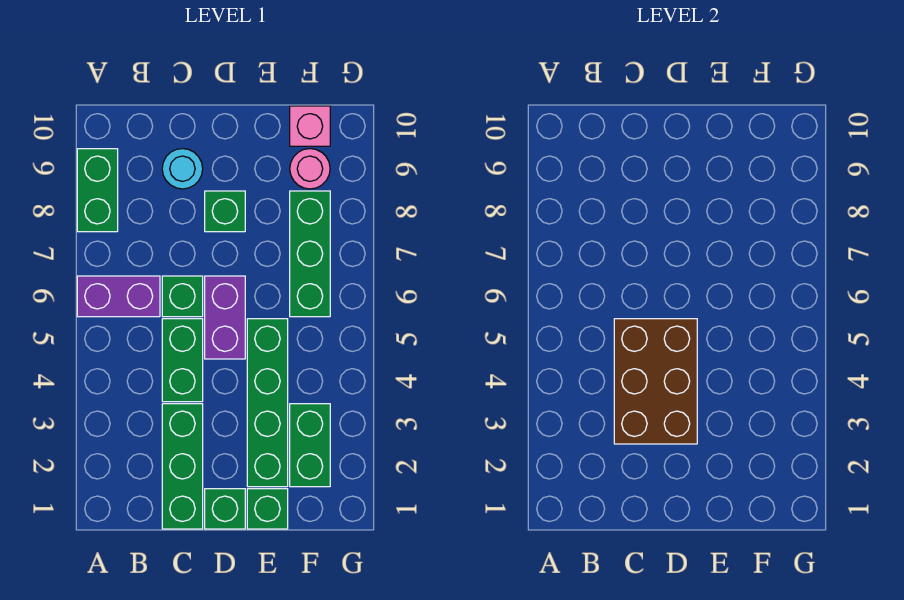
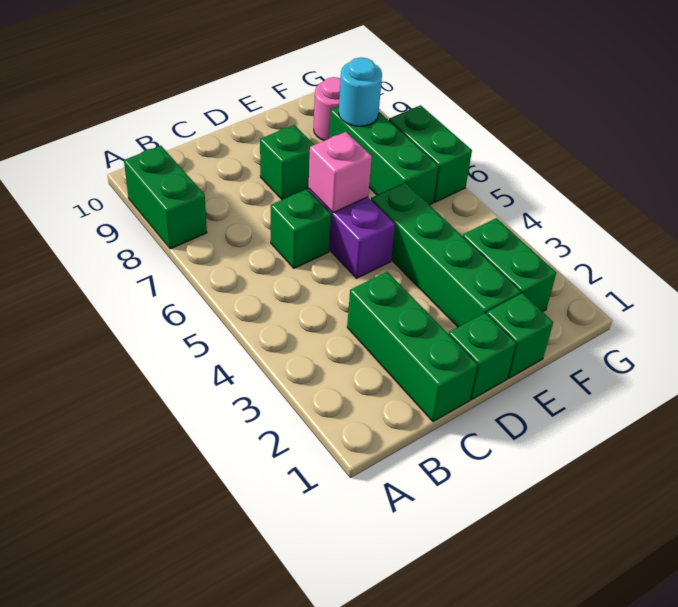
purple brick A6:B6 level 1 -> none
brown brick C3:D5 level 2 -> none
green brick C4:C5 level 1 -> green brick G6:G7 level 1
cyan round brick C9 level 1 -> cyan round brick F8 level 2
pink brick F10 level 1 -> pink brick D6 level 2

